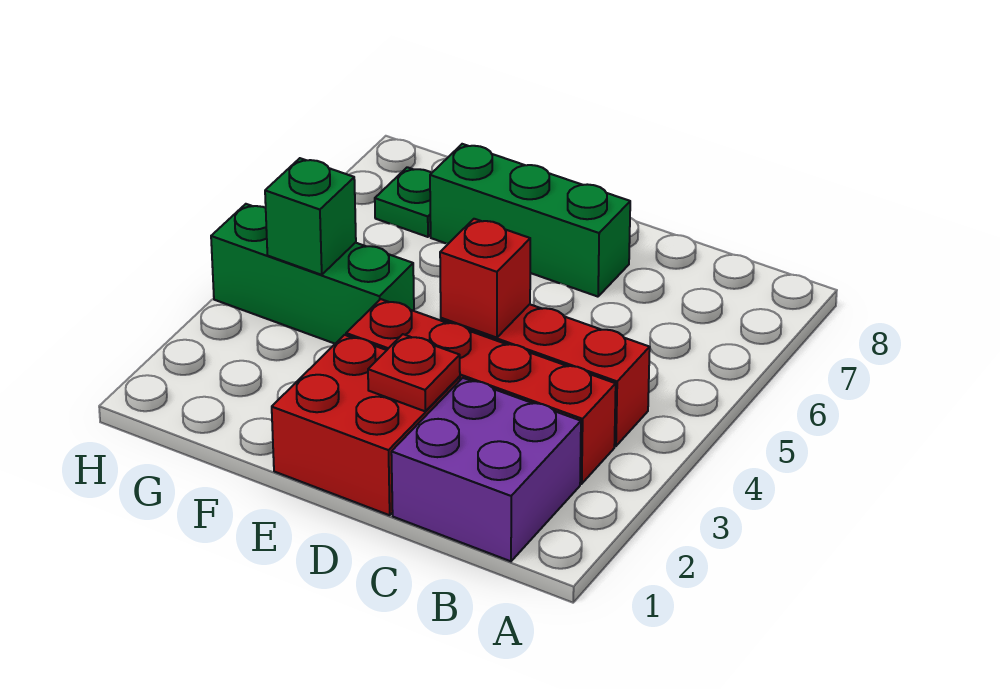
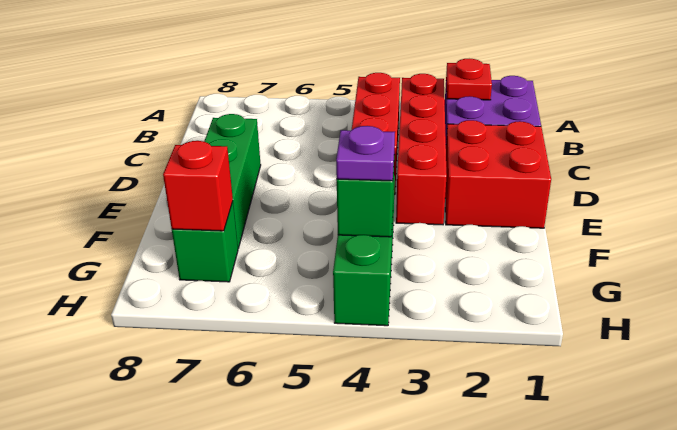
red plate D2 level 2 -> red plate B2 level 2
red brick D4 level 2 -> red brick G7 level 2
none -> purple plate G4 level 3
green plate G7 level 1 -> green brick G7 level 1

